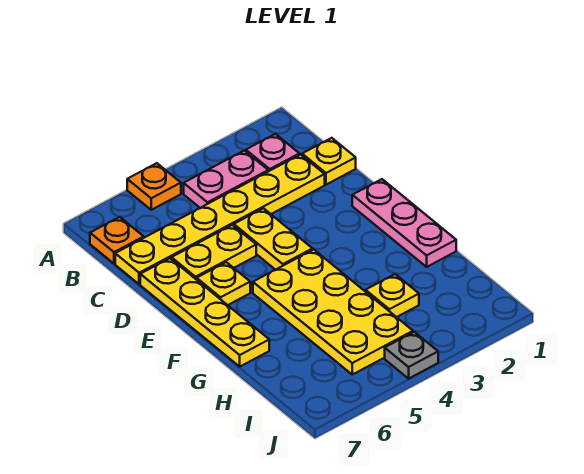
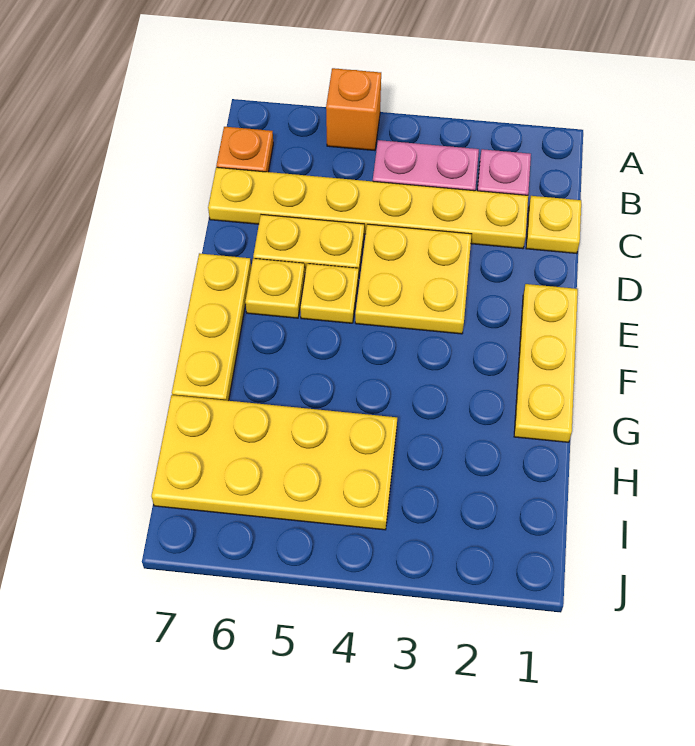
orange plate A5 level 1 -> orange brick A5 level 1
yellow plate D4:E4 level 1 -> yellow plate D3:E4 level 1
yellow plate D7:G7 level 1 -> yellow plate E7:G7 level 1
pink plate E1:G1 level 1 -> yellow plate E1:G1 level 1
yellow plate F4:I5 level 1 -> yellow plate H4:I7 level 1
yellow plate H3 level 1 -> yellow plate E5 level 1
grey plate J4 level 1 -> none

